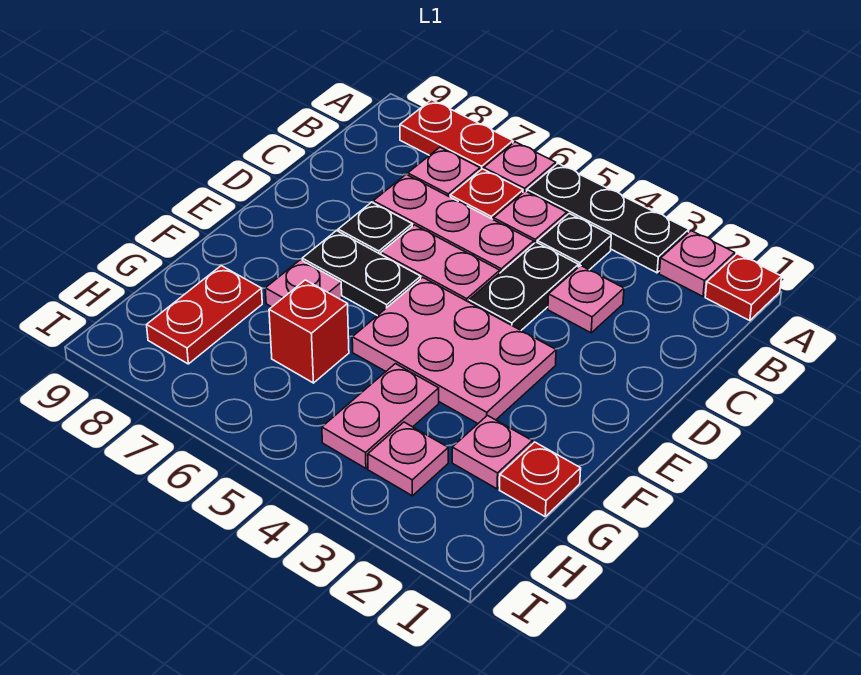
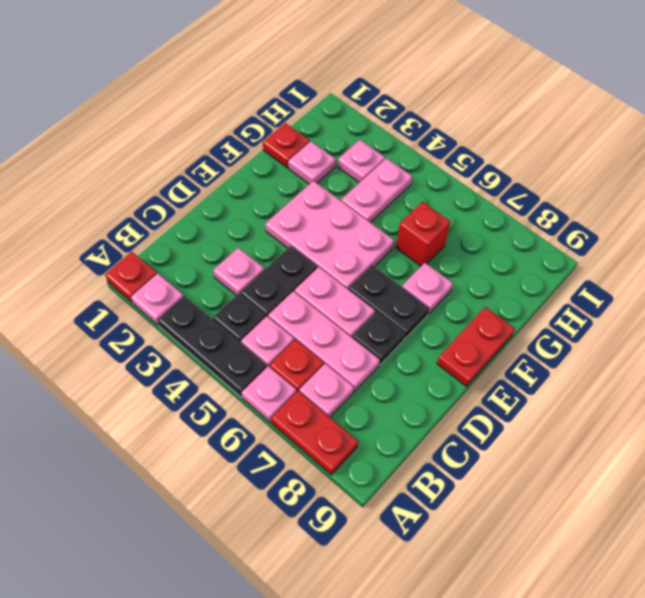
red plate G8:H8 level 1 -> red plate E9:F9 level 1

